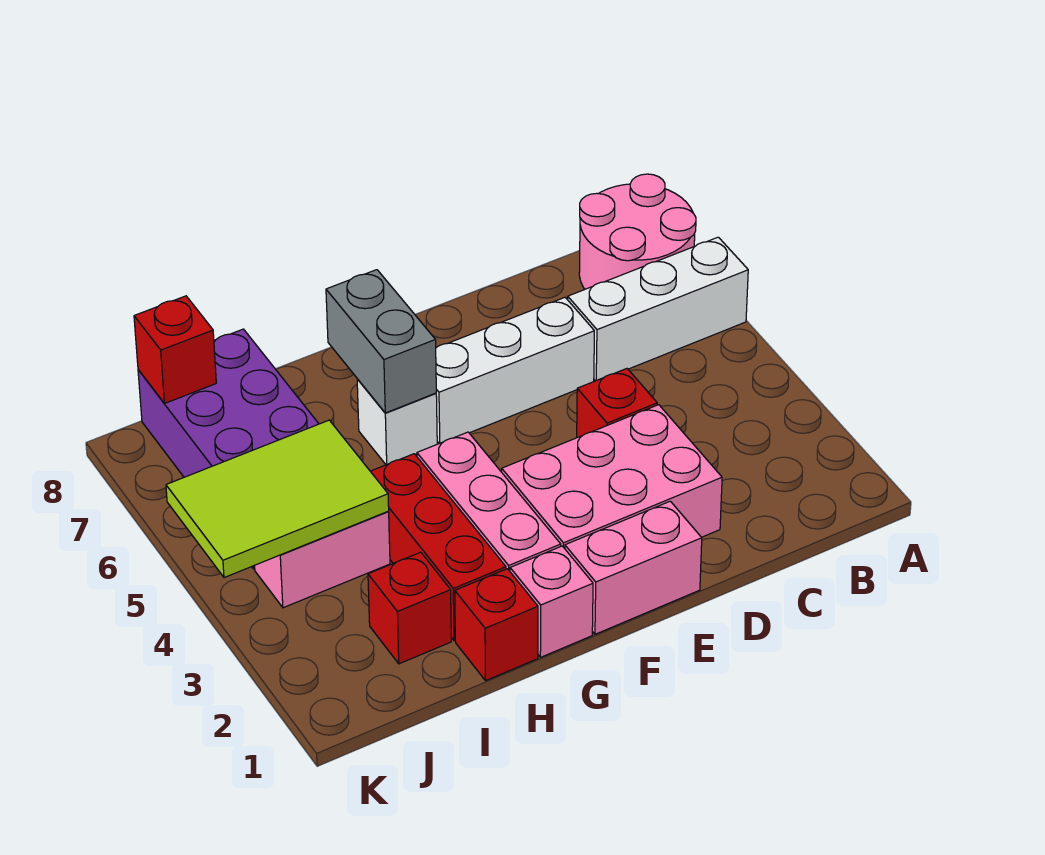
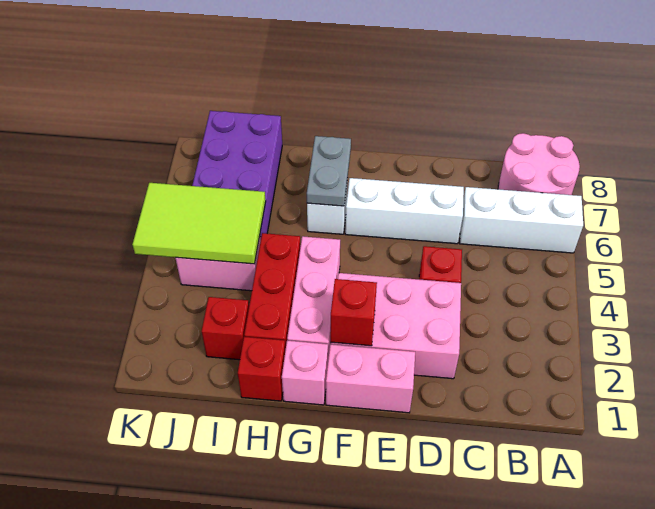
grey brick G6:G7 level 2 -> grey plate G6:G7 level 2
red brick J8 level 2 -> red brick F2 level 2

